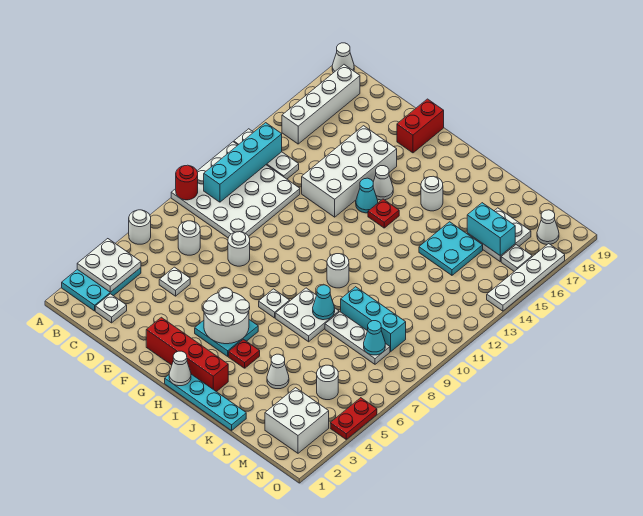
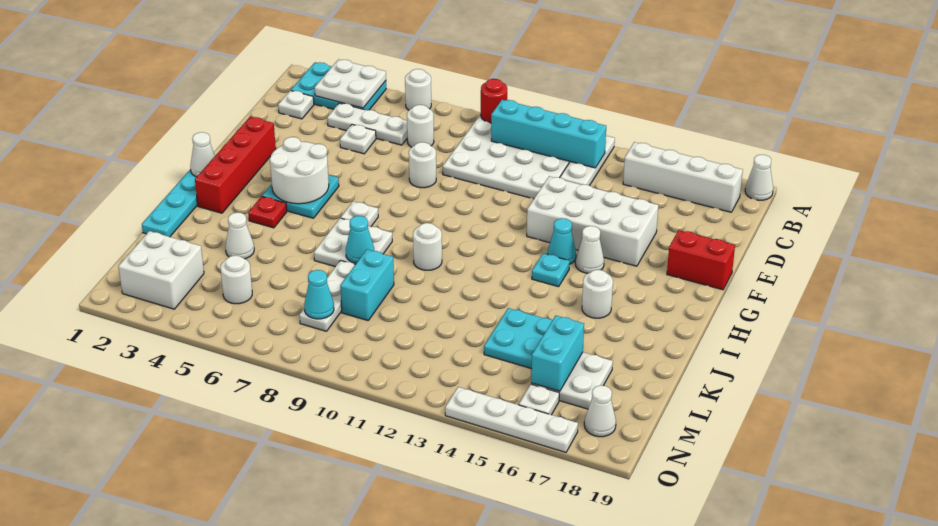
none -> white plate C4:C6 level 1
red plate H14 level 1 -> cyan plate H14 level 1
cyan brick K9:M9 level 1 -> cyan brick K9:L9 level 1
red plate O4:O5 level 1 -> none

